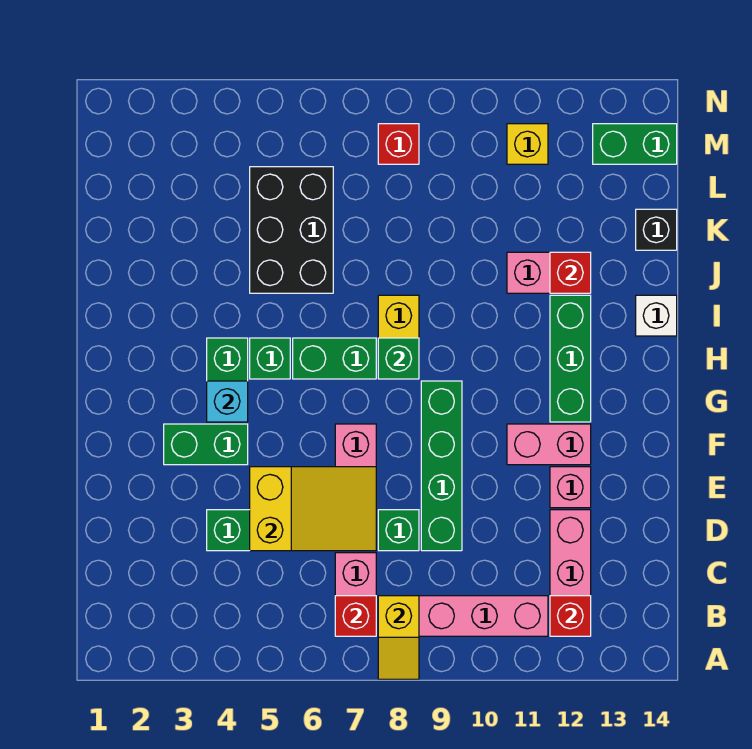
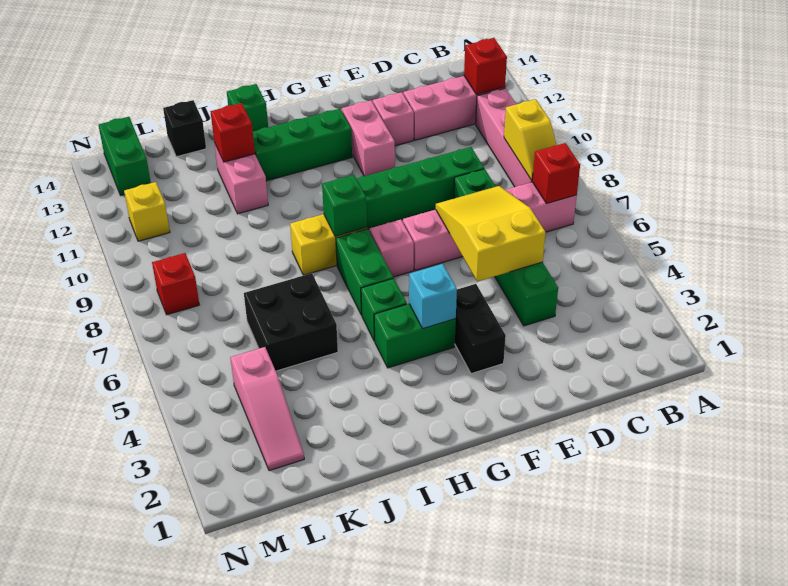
yellow slope A8:B8 level 2 top B -> yellow slope B8:B9 level 2 top 9
green brick F3:F4 level 1 -> black brick F3:F4 level 1
none -> pink brick G7 level 1
white brick I14 level 1 -> green brick I14 level 1
black brick J5:L6 level 1 -> black brick J5:K6 level 1
none -> pink slope L2:L4 level 1 top 4

